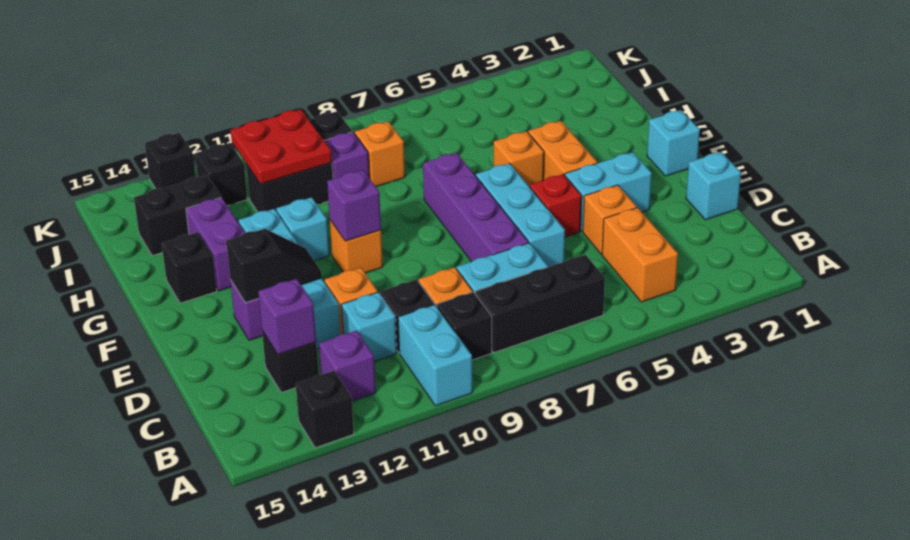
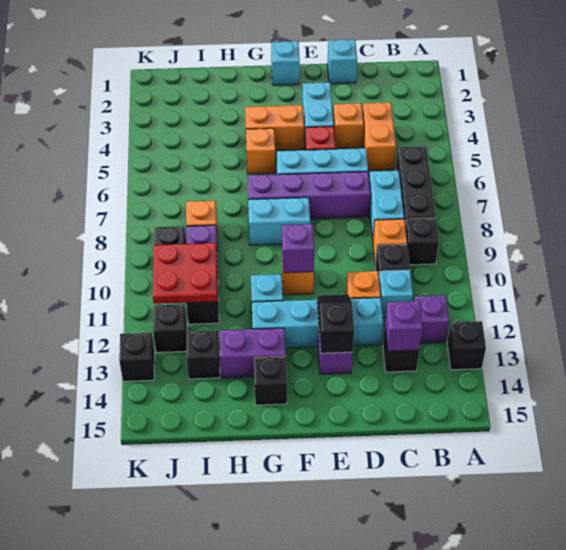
cyan brick A10:B10 level 1 -> cyan brick F8:G8 level 1
orange brick B4:C4 level 1 -> orange brick C4:C5 level 1
black brick I13:I14 level 1 -> black brick I13 level 1

